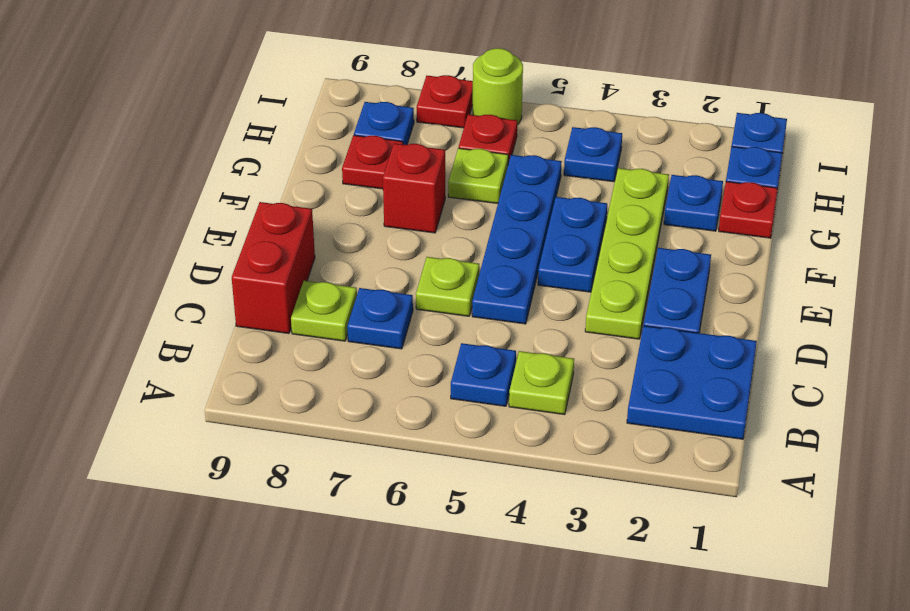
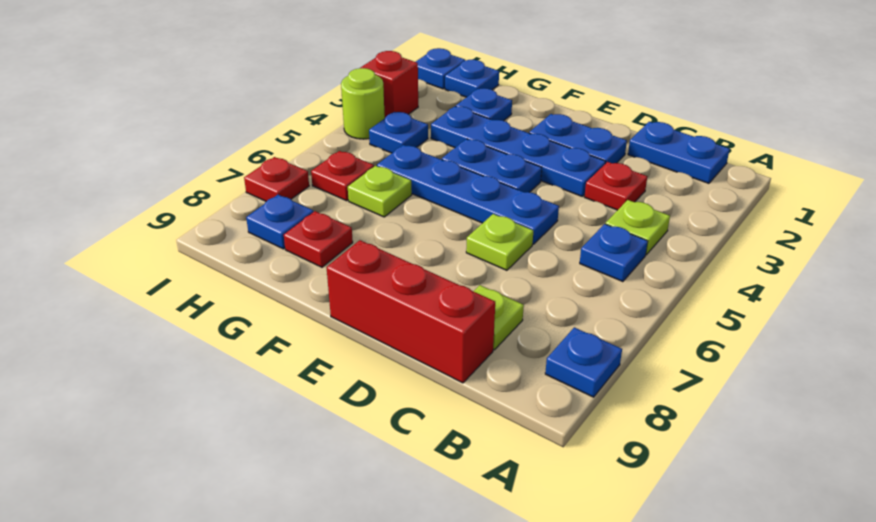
blue plate B1:C2 level 1 -> blue plate B1:C1 level 1
blue plate C7 level 1 -> blue plate A8 level 1
red brick C9:D9 level 1 -> red brick C9:E9 level 1
lime plate D3:G3 level 1 -> blue plate D3:G3 level 1
red brick F7 level 1 -> red brick I3 level 1
red plate G1 level 1 -> red plate C3 level 1
lime round brick I6 level 1 -> lime round brick I4 level 1

